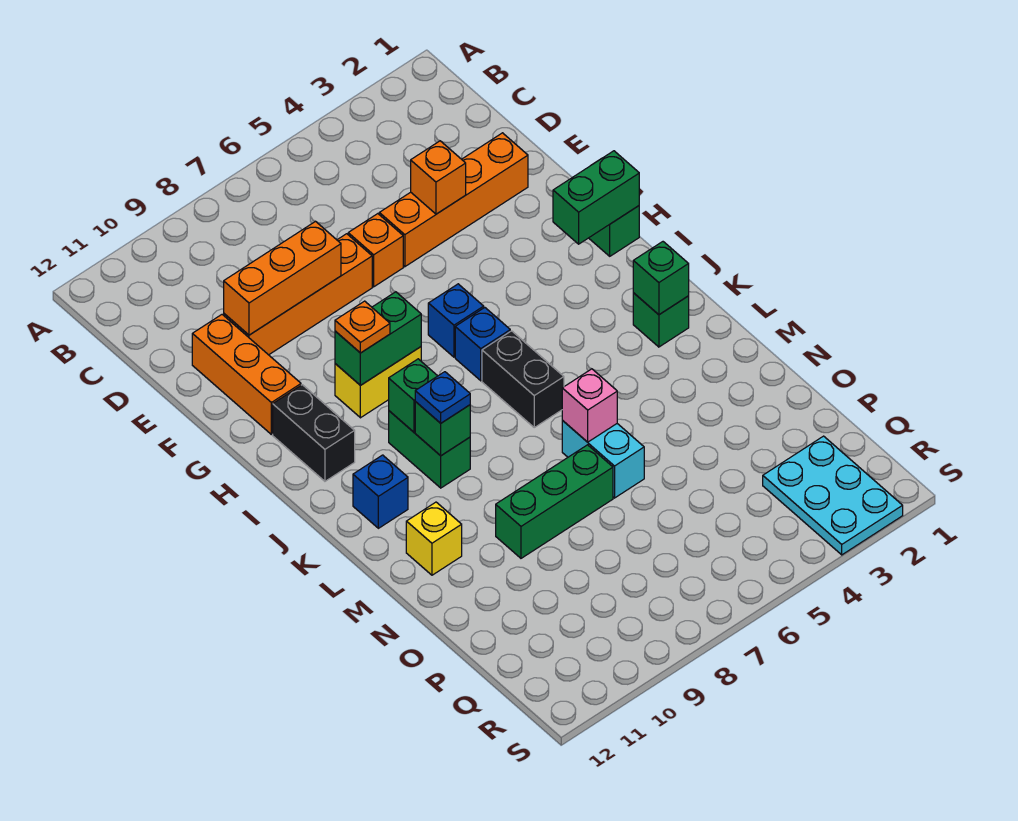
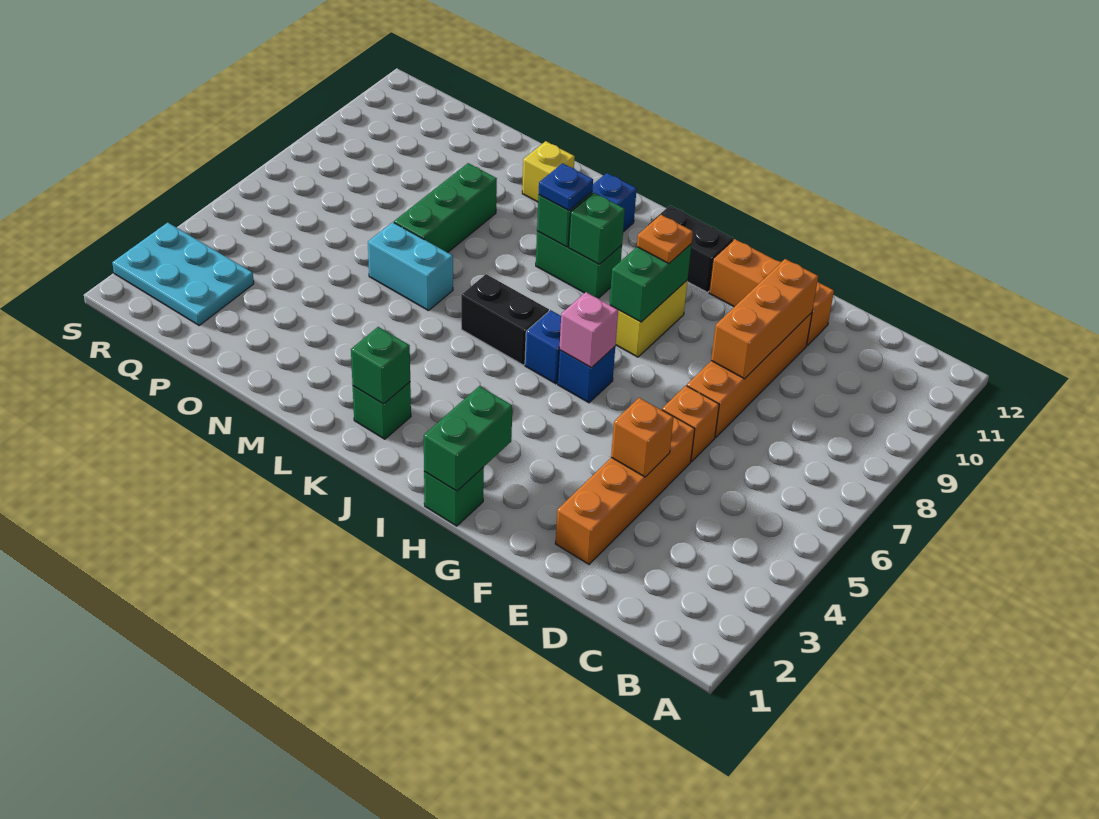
pink brick M6 level 2 -> pink brick H6 level 2

